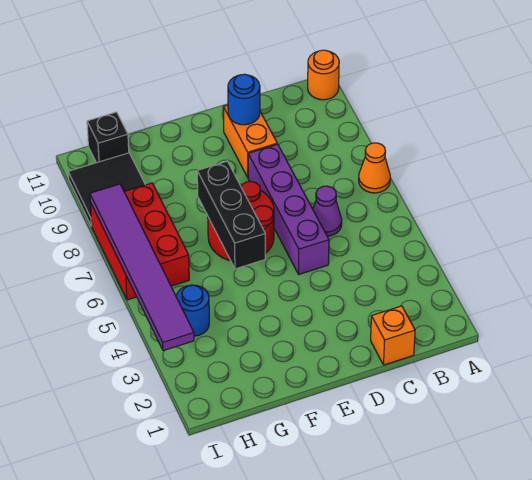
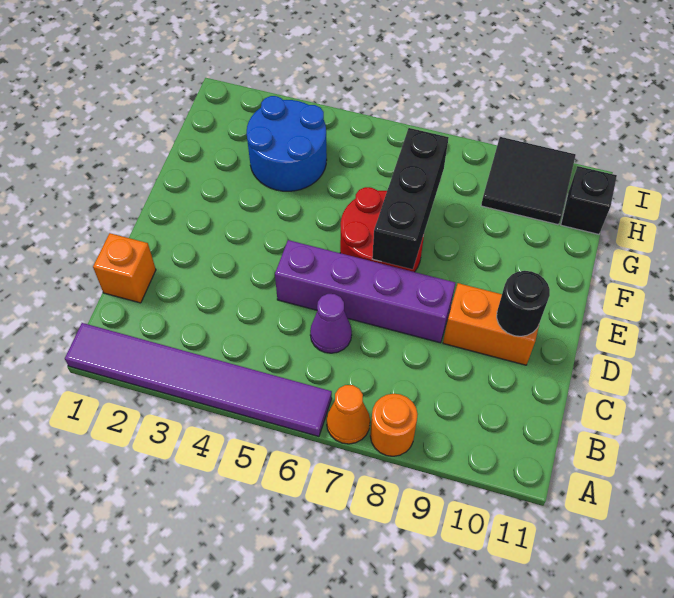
orange round brick A11 level 1 -> orange round brick A8 level 1
blue round brick D10 level 2 -> black round brick D10 level 2
black brick F5:F7 level 2 -> black brick E7:G7 level 2
blue round brick H4 level 1 -> blue round brick G3:H4 level 1
red brick H6:I8 level 1 -> none
purple tile I3:I8 level 2 -> purple tile A1:A6 level 1

